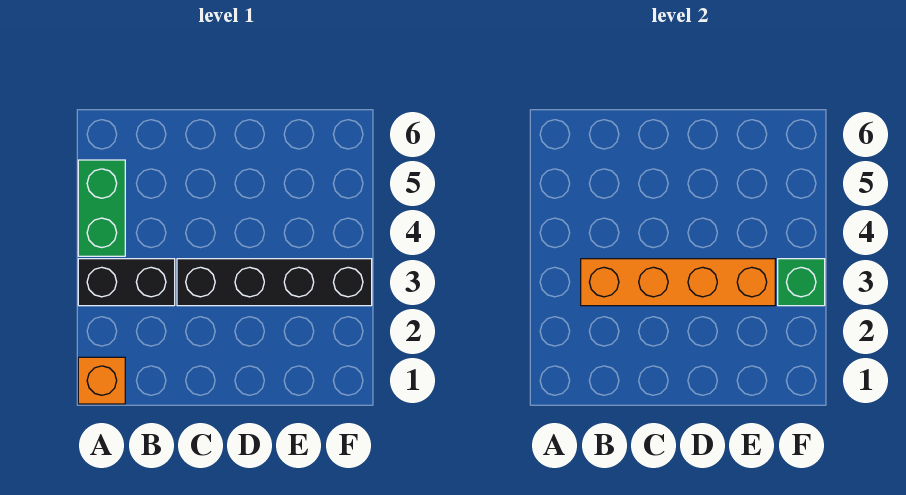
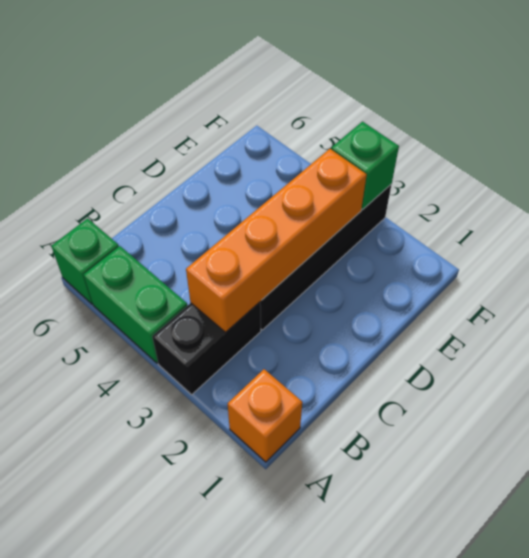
none -> green brick A6 level 1

